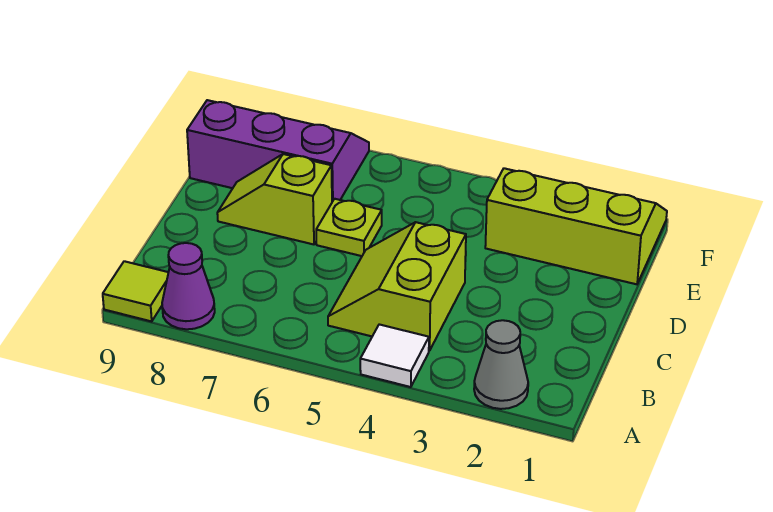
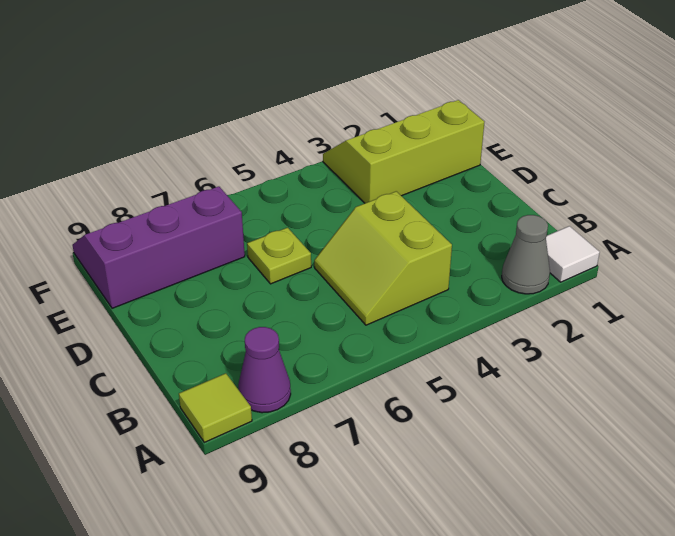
white tile A4 level 1 -> white tile A1 level 1
lime slope D7:D8 level 1 top 7 -> none

